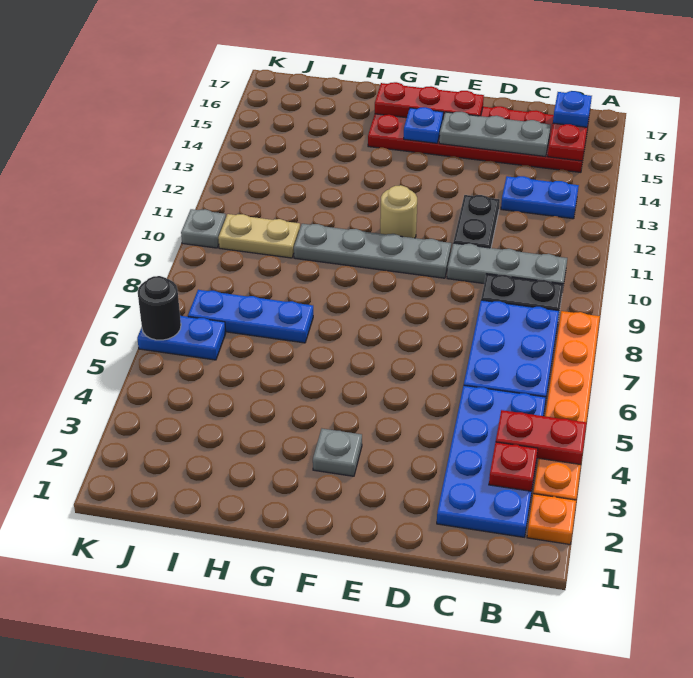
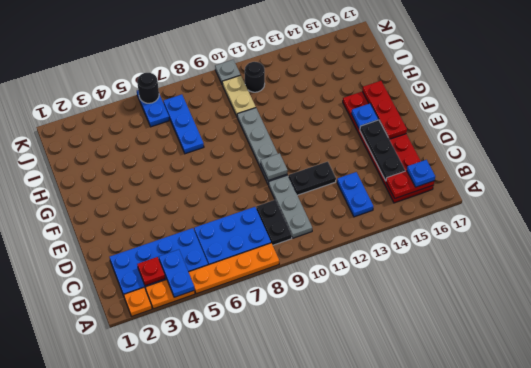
red plate A4:B4 level 2 -> blue plate A4:B4 level 2
grey plate C15:E15 level 2 -> black plate C15:E15 level 2
grey plate F3 level 1 -> grey plate E10 level 2
tan round brick F11 level 1 -> none
none -> black round brick J11 level 1

